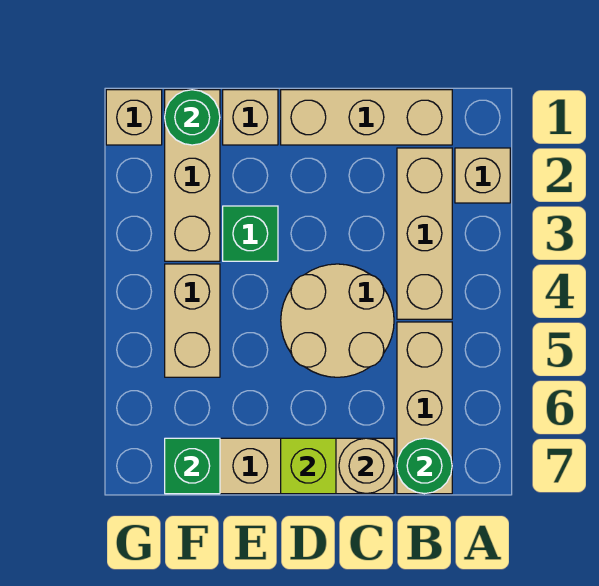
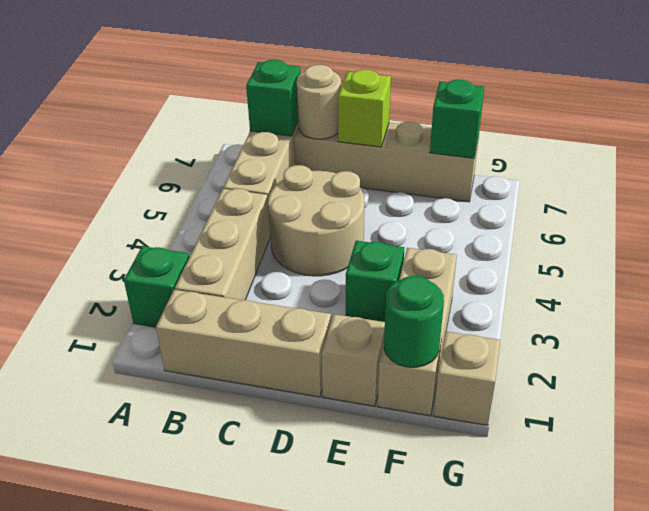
tan brick A2 level 1 -> green brick A2 level 1
green round brick B7 level 2 -> green brick B7 level 2
tan brick F4:F5 level 1 -> none

